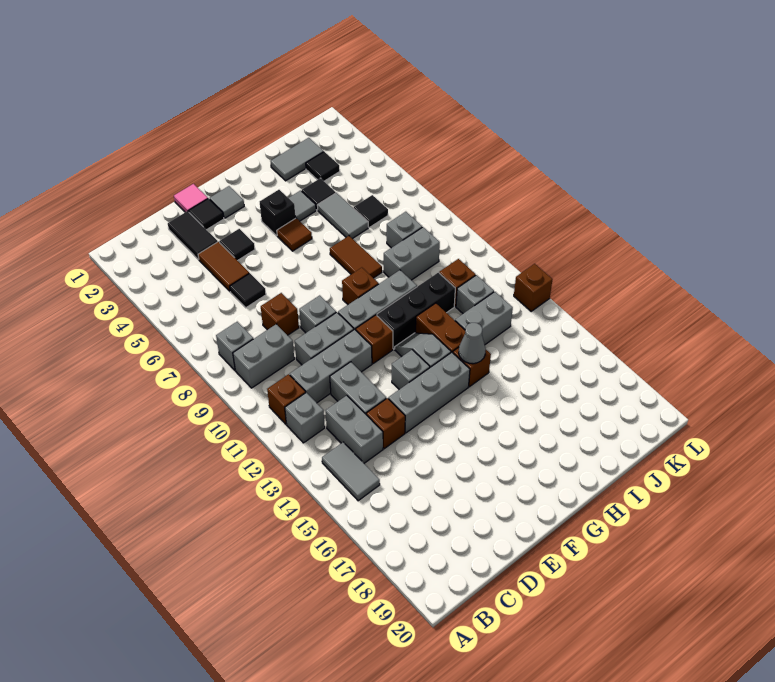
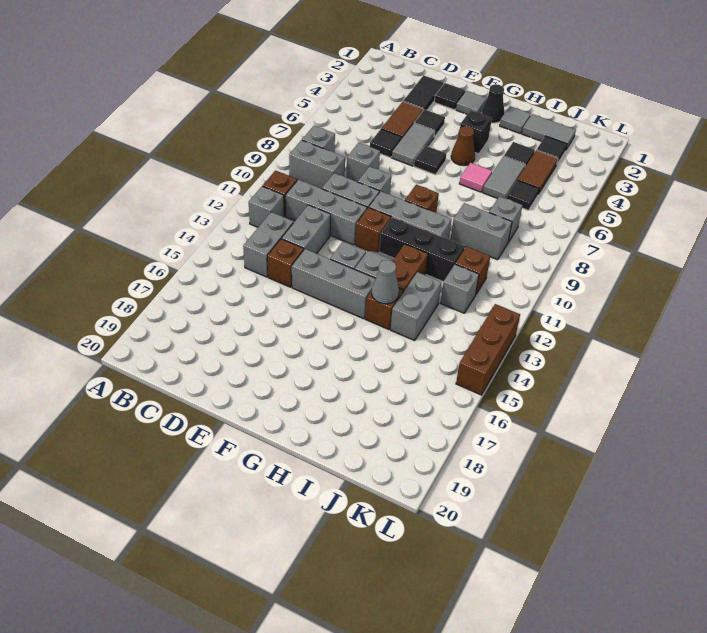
grey tile B14:B15 level 1 -> grey tile E5:E6 level 1
brown brick D8 level 1 -> grey brick D8 level 1
pink tile E1 level 1 -> pink tile H6 level 1
none -> black tile F6 level 1
none -> black cone G2 level 1
brown tile G5 level 1 -> brown cone G5 level 1
grey tile H4 level 1 -> grey tile H2 level 1
brown tile H7:H8 level 1 -> brown tile J4:J5 level 1
grey brick I13:J13 level 1 -> grey brick I13:I14 level 1
brown brick L13 level 1 -> brown brick L13:L15 level 1

